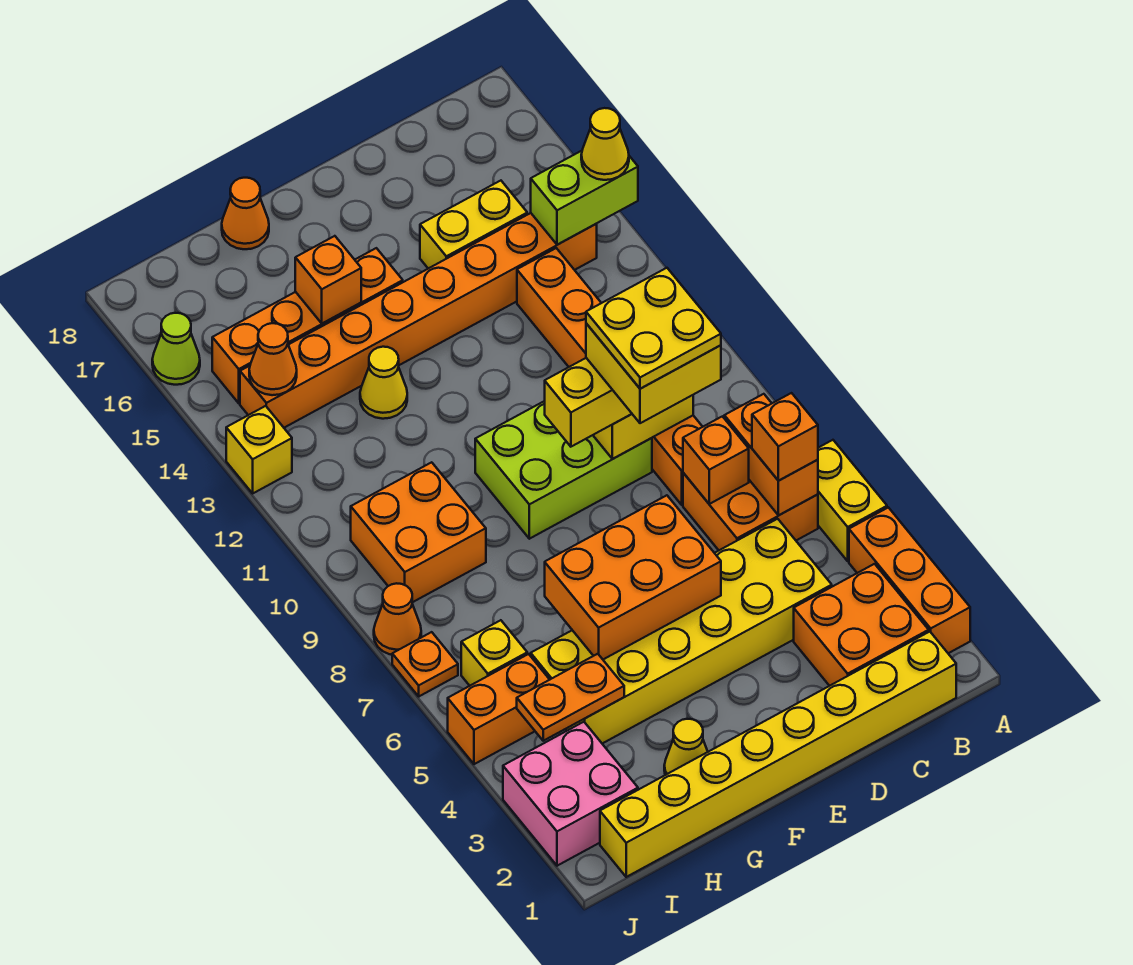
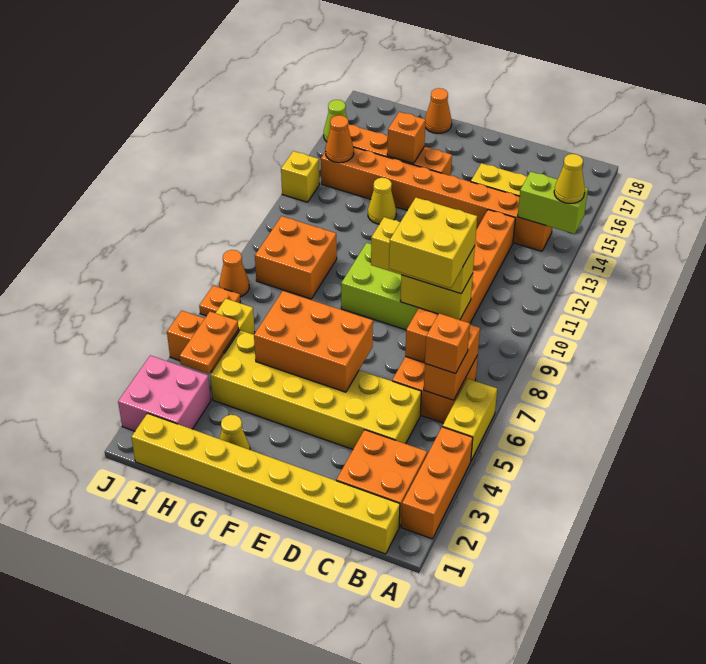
yellow plate C8:D9 level 5 -> none
orange plate H4:I4 level 2 -> orange plate I4:I5 level 2

